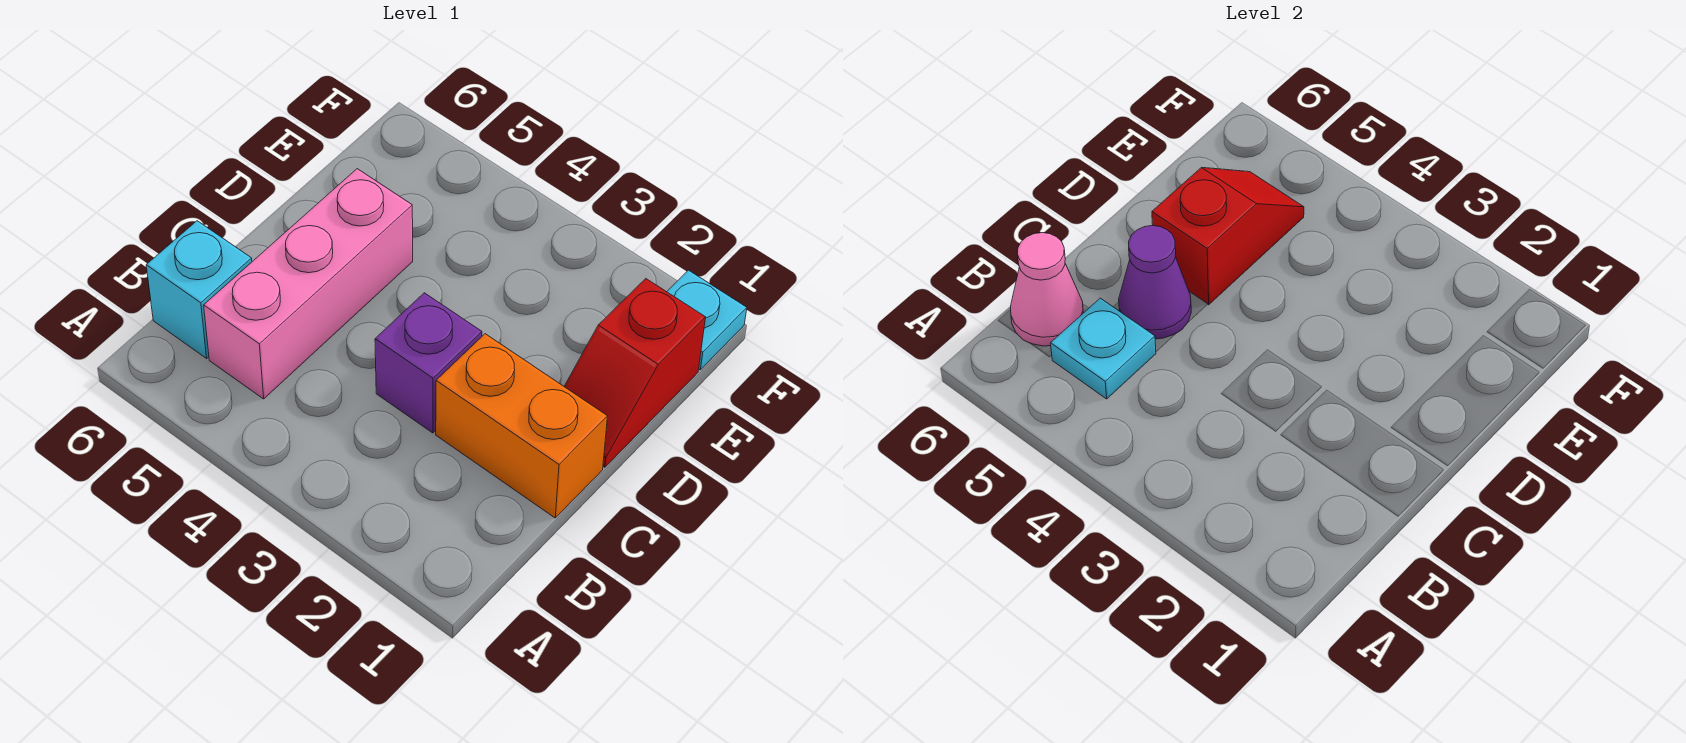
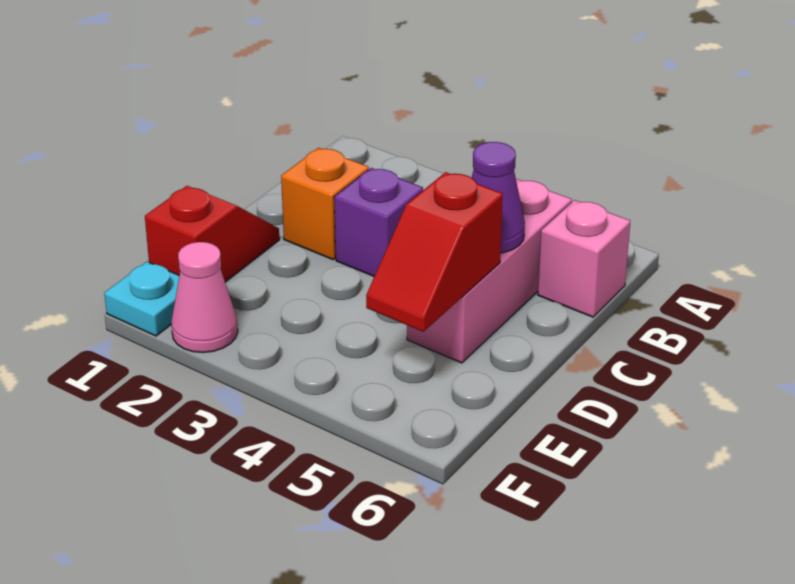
cyan plate B5 level 2 -> none
cyan brick B6 level 1 -> pink brick B6 level 1
pink cone B6 level 2 -> pink cone F2 level 1
orange brick C1:C2 level 1 -> orange brick C2 level 1

